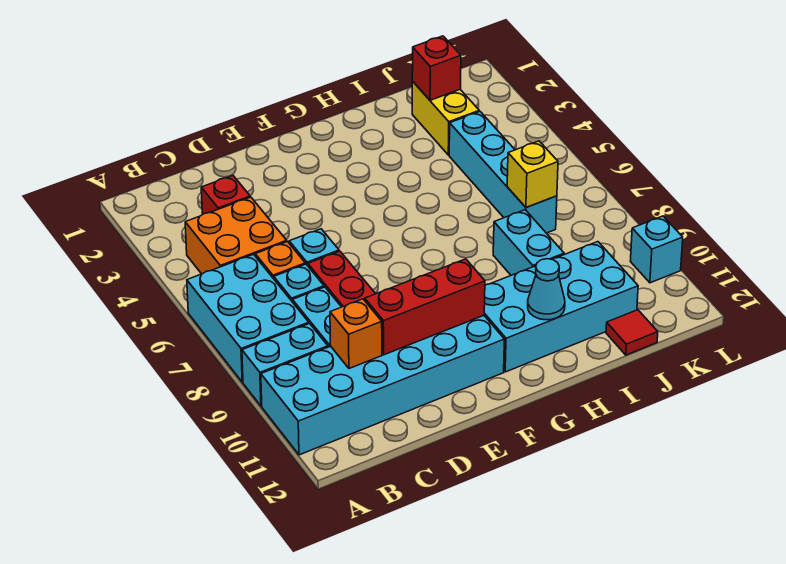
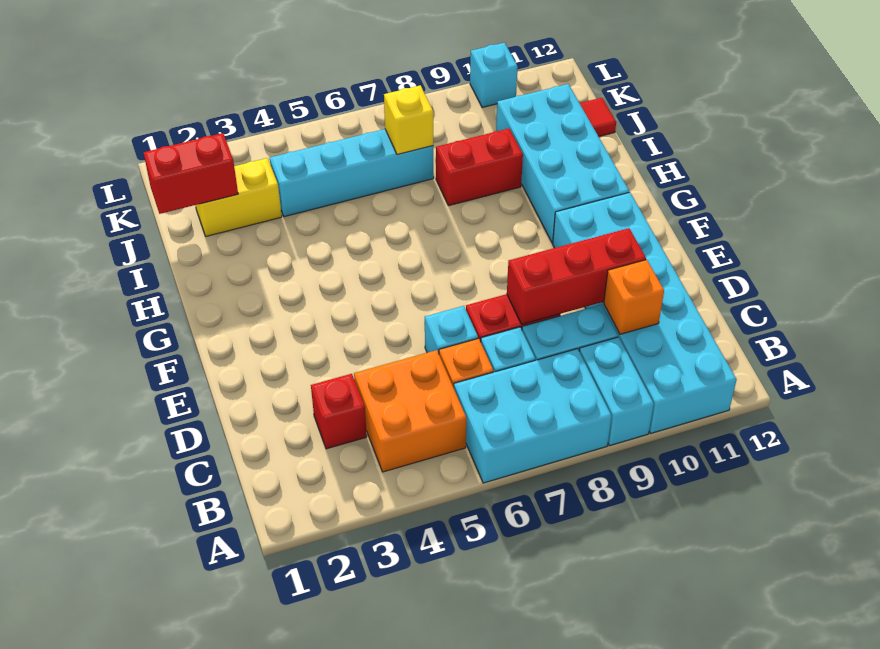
red brick D10:F10 level 2 -> red brick D8:D10 level 2
cyan cone H11 level 2 -> none
cyan brick I8:I9 level 1 -> red brick I8:I9 level 1
red brick J2 level 2 -> red brick J1:J2 level 2

